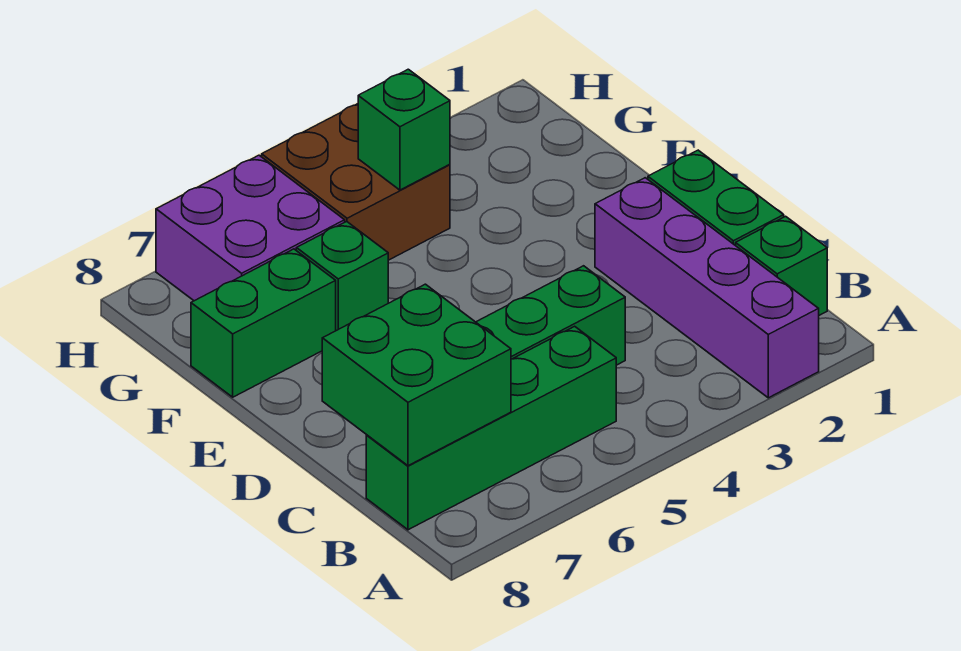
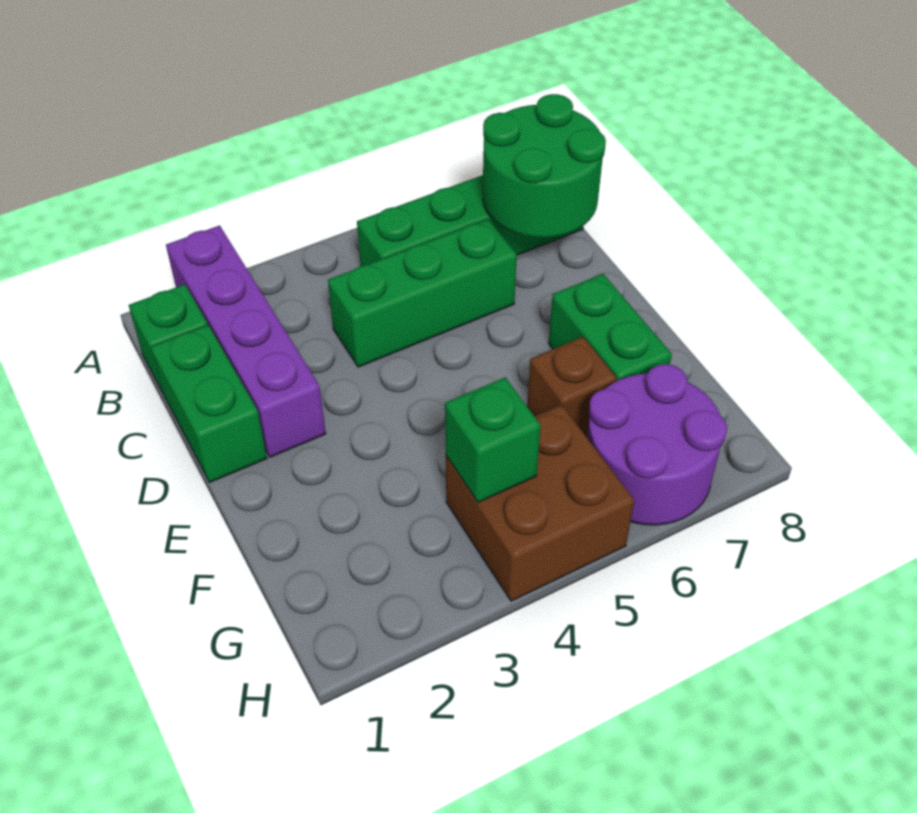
green brick B7:C8 level 2 -> green round brick B7:C8 level 2
green brick F6 level 1 -> brown brick F6 level 1
green brick F7:F8 level 1 -> green brick E7:F7 level 1
purple brick G6:H7 level 1 -> purple round brick G6:H7 level 1

